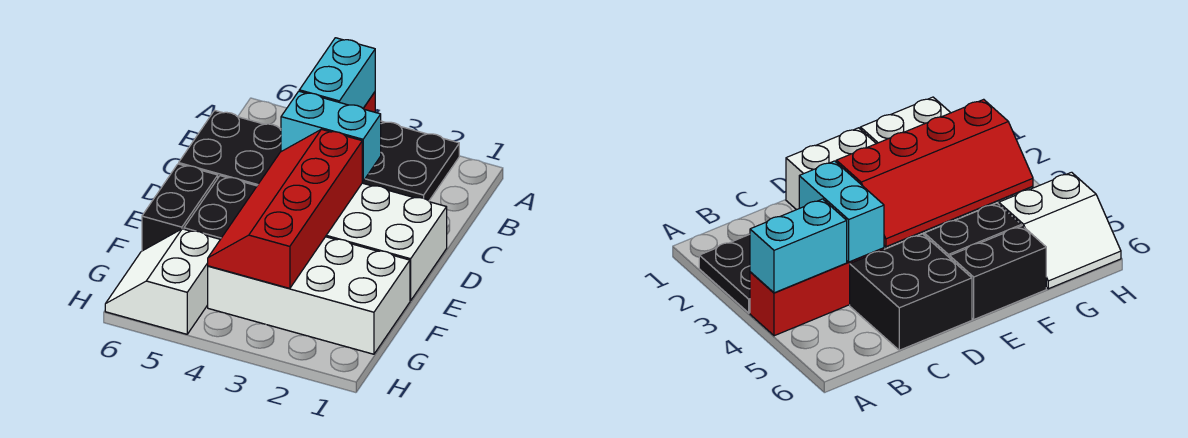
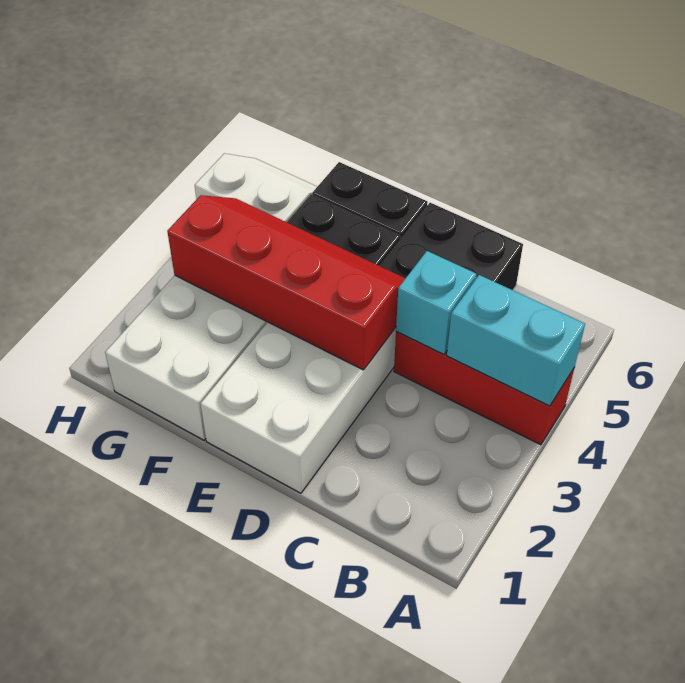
black plate A2:B3 level 1 -> none
cyan brick C3:C4 level 2 -> cyan brick C4 level 2

